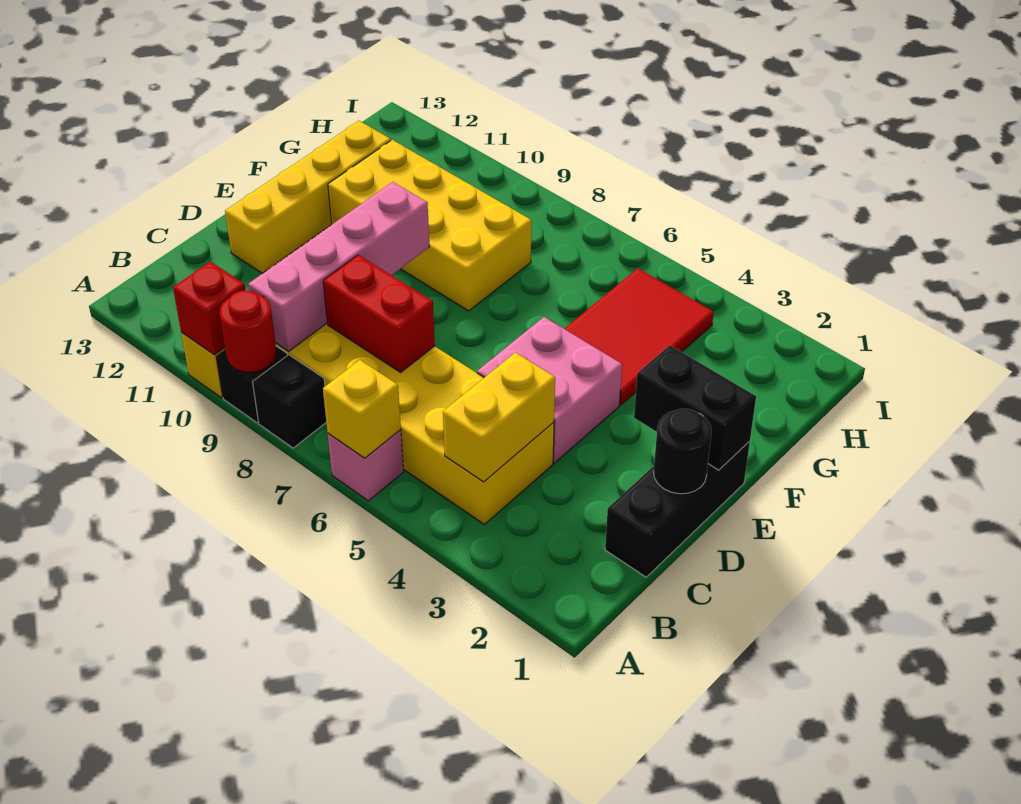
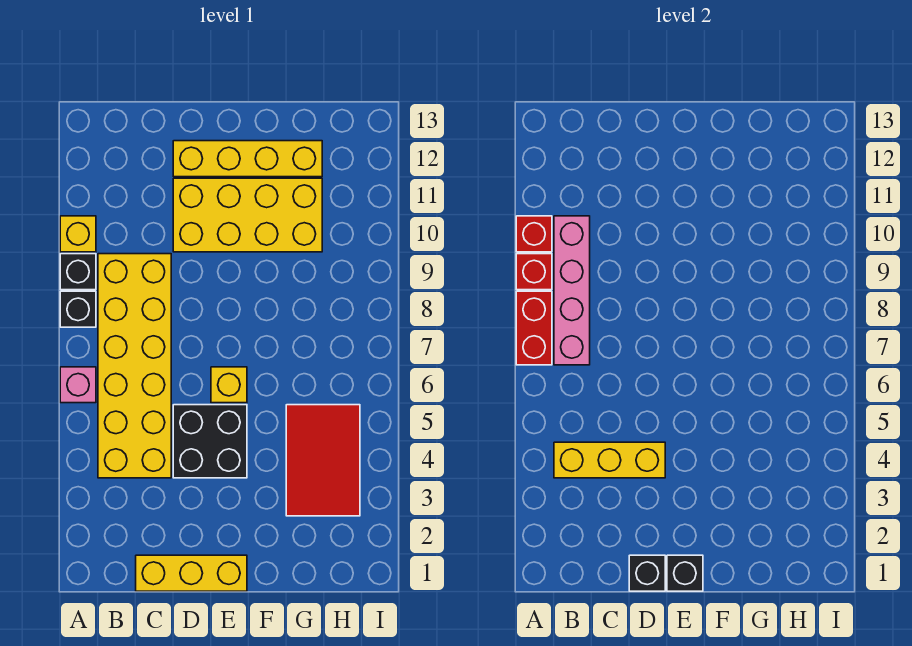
yellow brick A6 level 2 -> yellow brick E6 level 1
red round brick A9 level 2 -> red brick A9 level 2
yellow brick B4:C4 level 2 -> yellow brick B4:D4 level 2
pink brick B9:E9 level 2 -> pink brick B7:B10 level 2
black brick C1:E1 level 1 -> yellow brick C1:E1 level 1
red brick C7:C8 level 2 -> red brick A7:A8 level 2
black round brick D1 level 2 -> black brick D1 level 2
pink brick D4:E5 level 1 -> black brick D4:E5 level 1
black brick E1:E2 level 2 -> black brick E1 level 2
red tile F4:H5 level 1 -> red tile G3:H5 level 1
yellow brick F8:G11 level 1 -> yellow brick D10:G11 level 1

